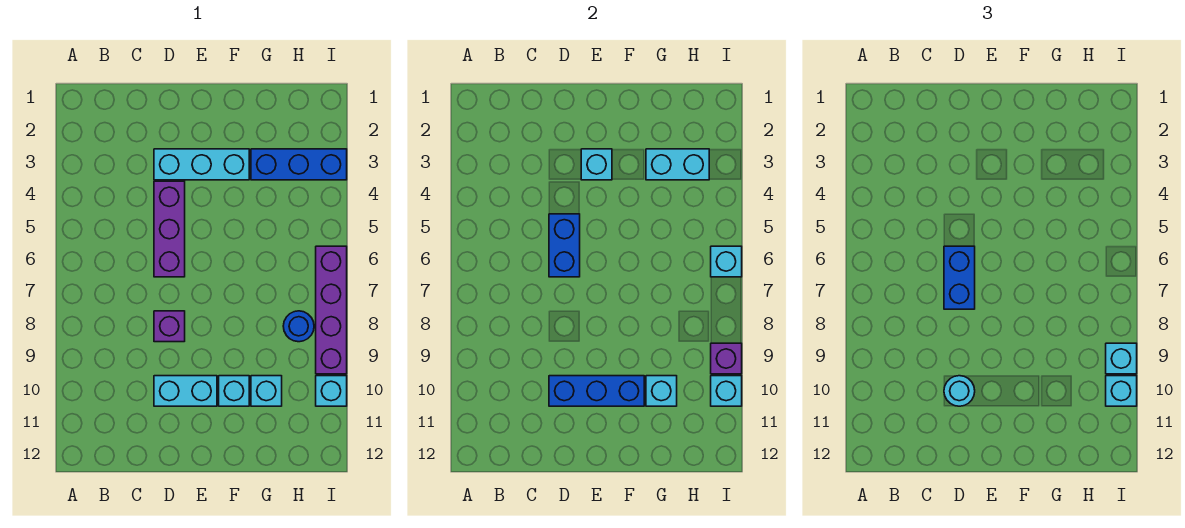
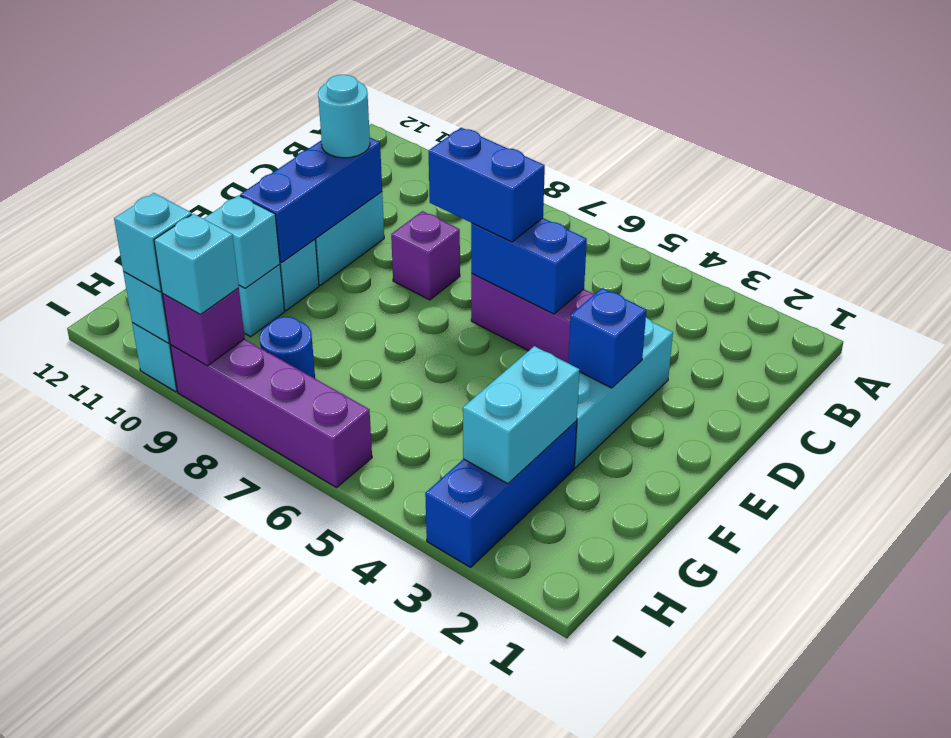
cyan brick E3 level 2 -> blue brick E3 level 2
cyan brick I6 level 2 -> none

